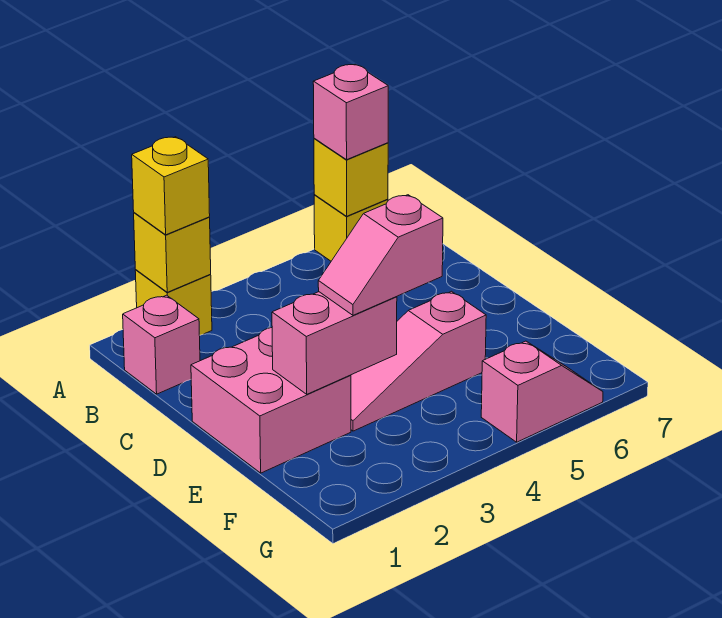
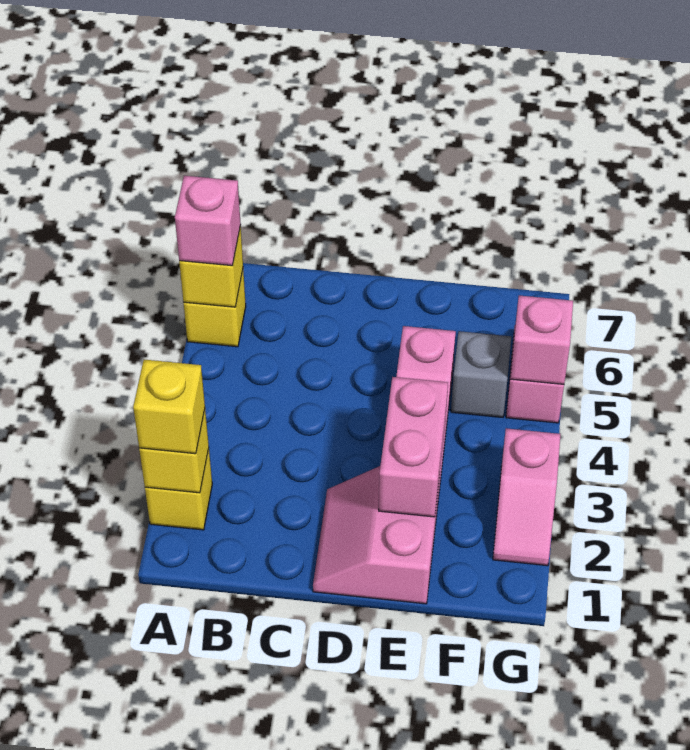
pink brick B1 level 1 -> pink brick G5 level 2
pink brick D1:E2 level 1 -> pink slope D1:E2 level 1 top E
pink slope E3:E4 level 3 top 4 -> pink slope G2:G3 level 1 top 3
none -> grey brick F5 level 1

